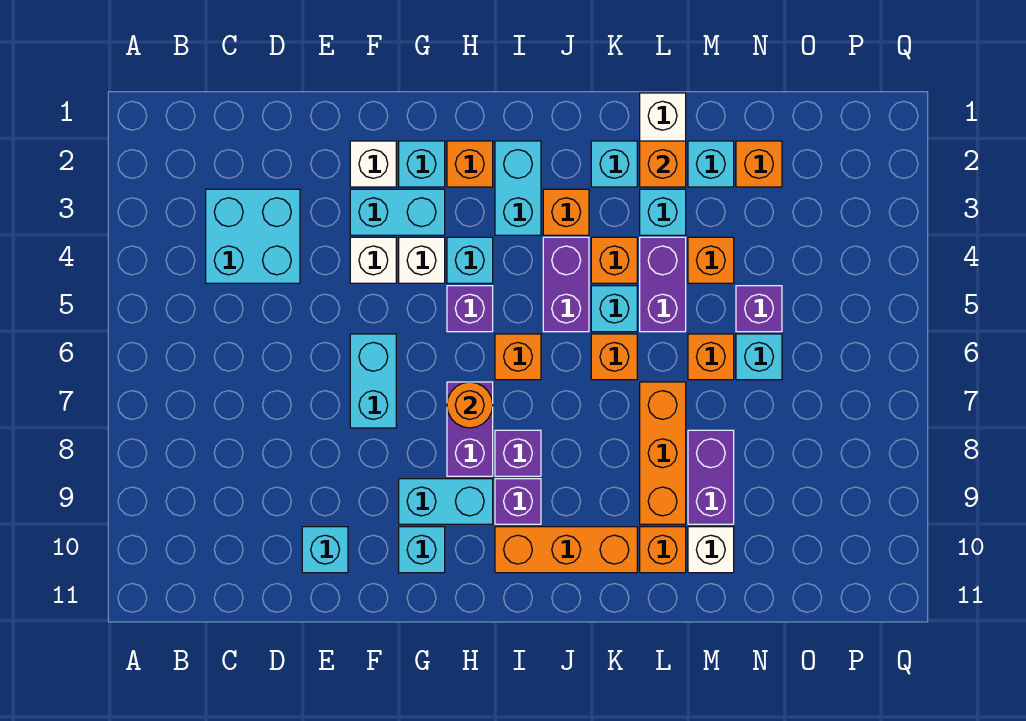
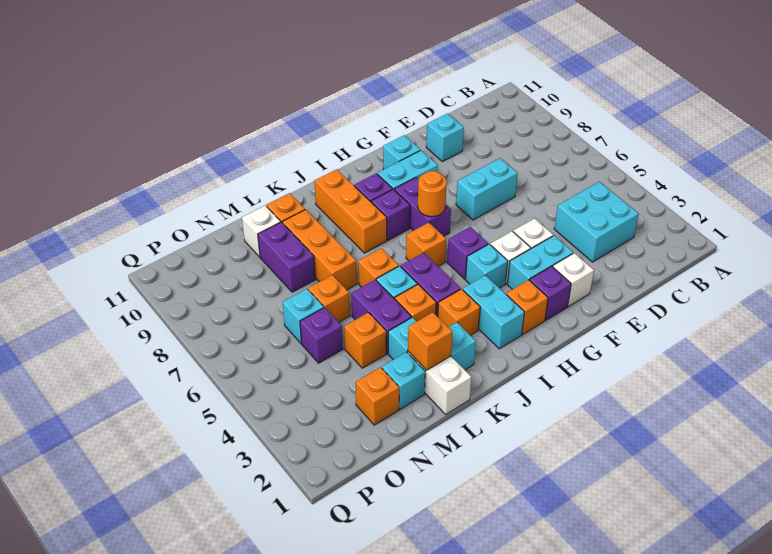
cyan brick F6:F7 level 1 -> cyan brick E7:F7 level 1
cyan brick G2 level 1 -> purple brick G2 level 1
orange brick I10:K10 level 1 -> orange brick J8:J10 level 1

